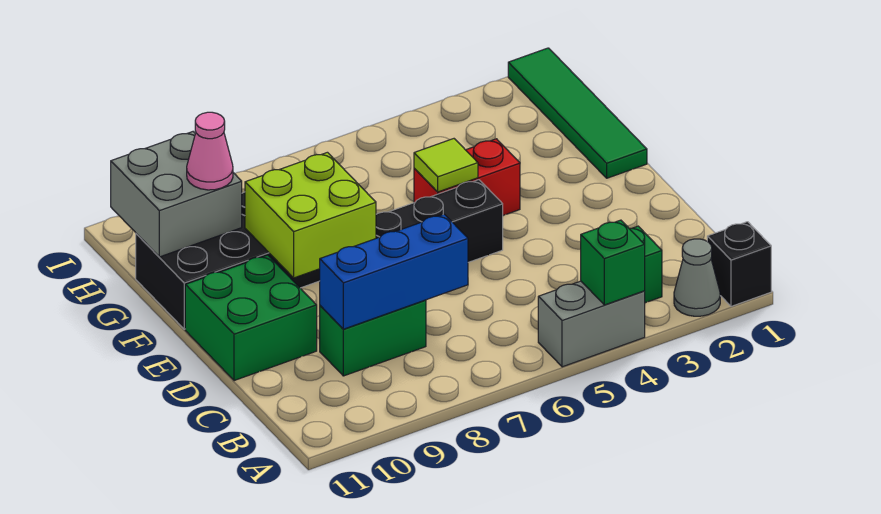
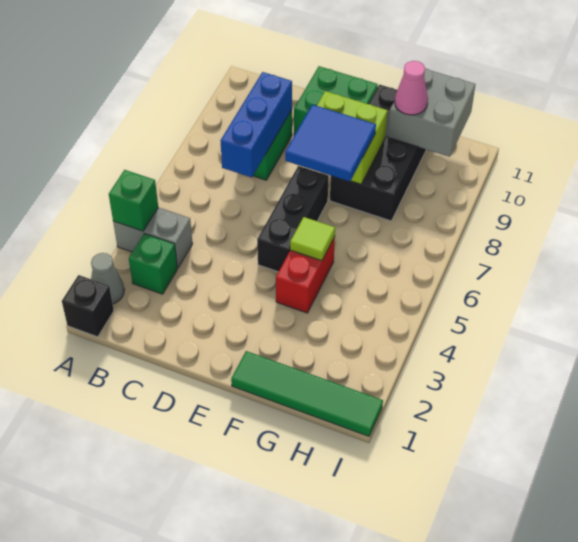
grey brick A4:A5 level 1 -> grey brick A4:B4 level 1
none -> blue tile E7:F8 level 3

